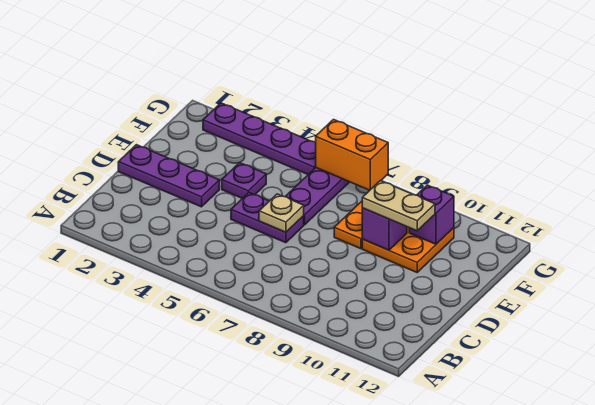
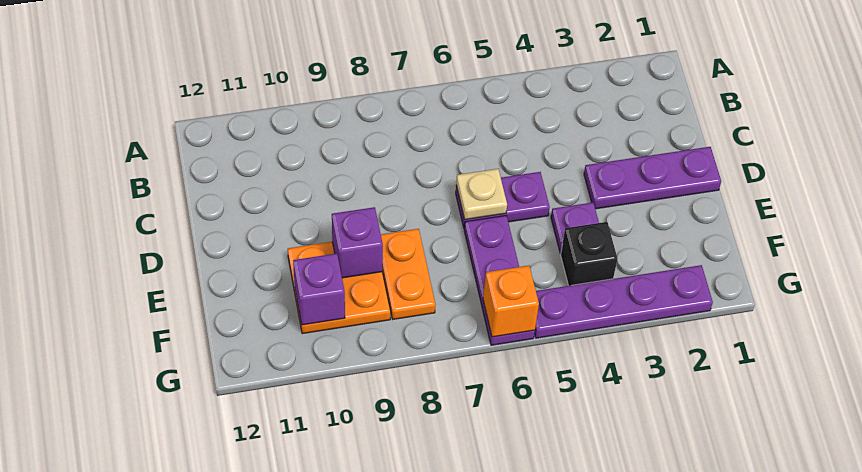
tan plate E9:E10 level 3 -> none
none -> black brick F4 level 1
orange brick G6:G7 level 2 -> orange brick G6 level 2

